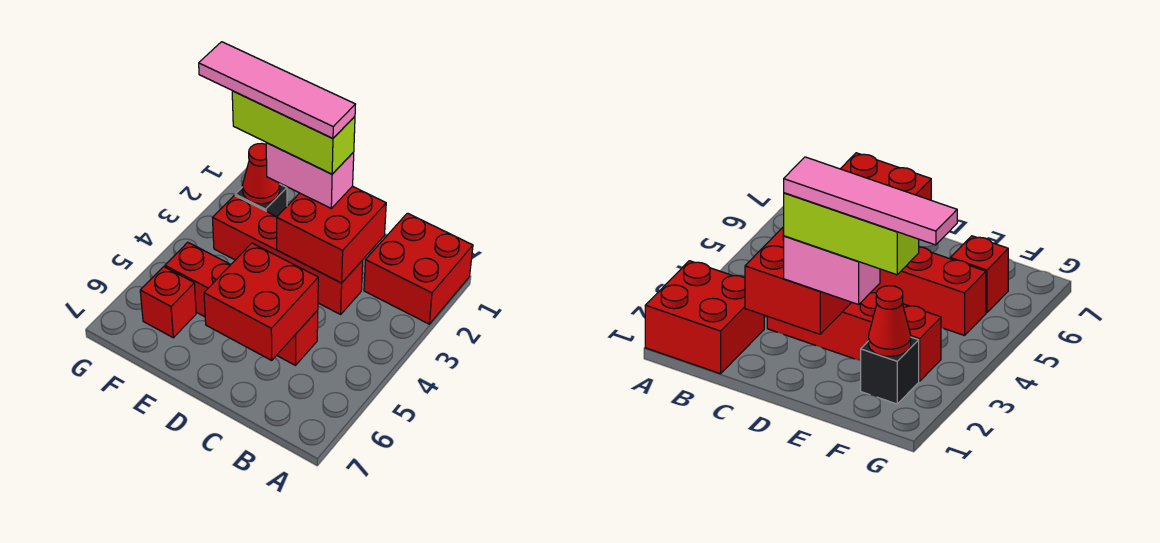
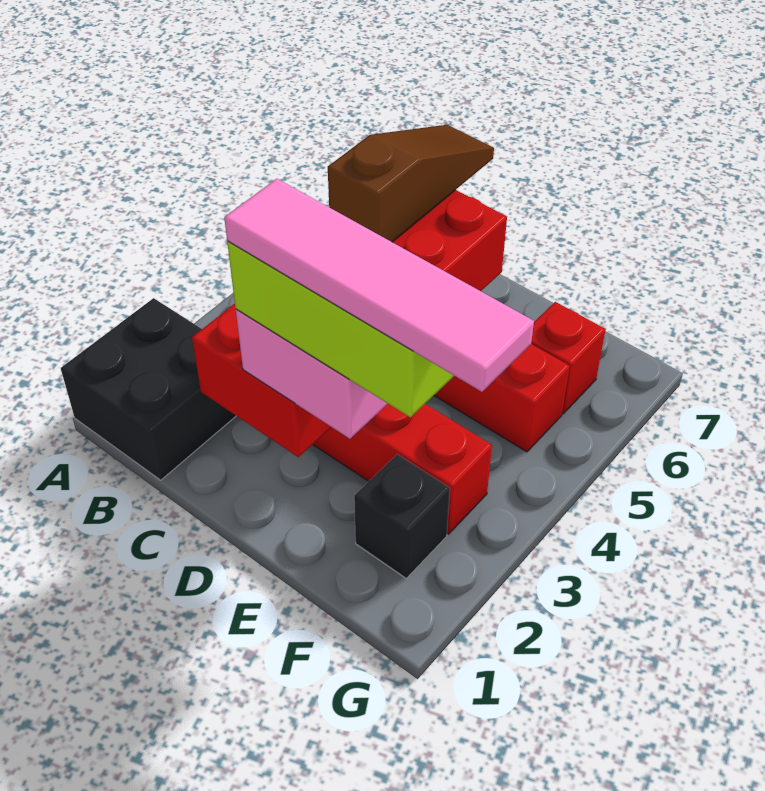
red brick A1:B2 level 1 -> black brick A1:B2 level 1
none -> brown slope C5:C7 level 3 top 5
red cone F2 level 2 -> none

